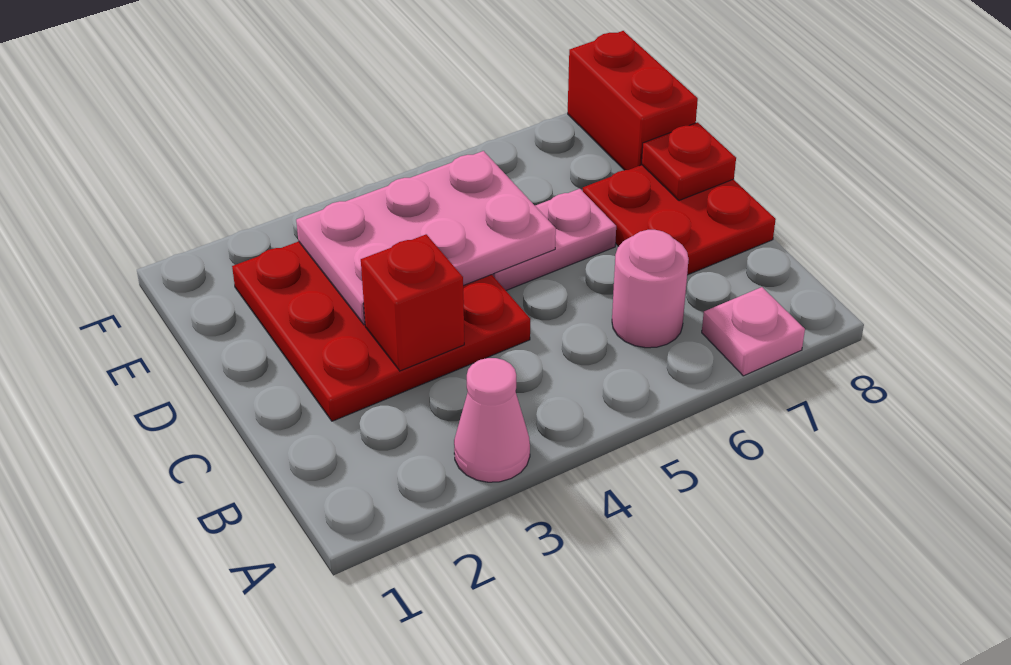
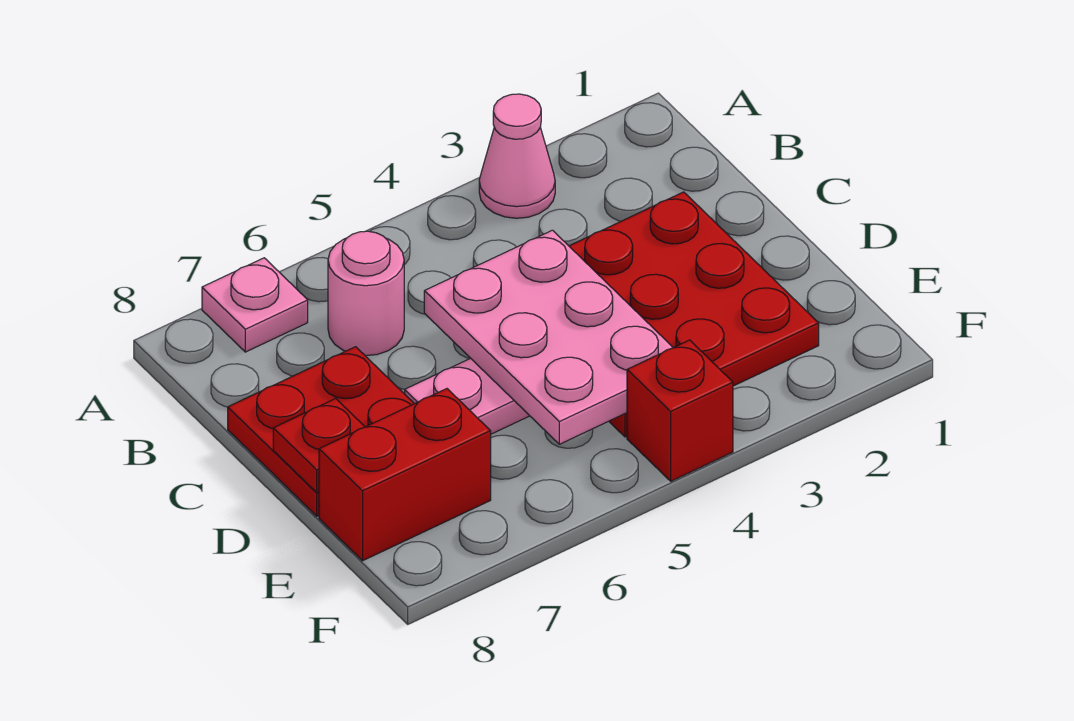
red brick C3 level 2 -> red brick F4 level 1
pink plate D3:E5 level 2 -> pink plate C4:E5 level 2
red brick E8:F8 level 1 -> red brick E7:E8 level 1

